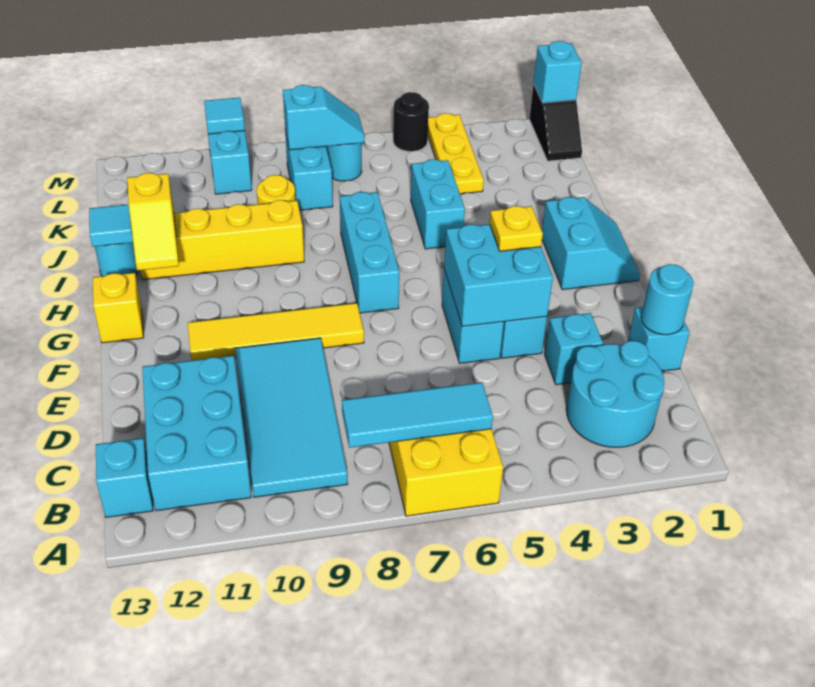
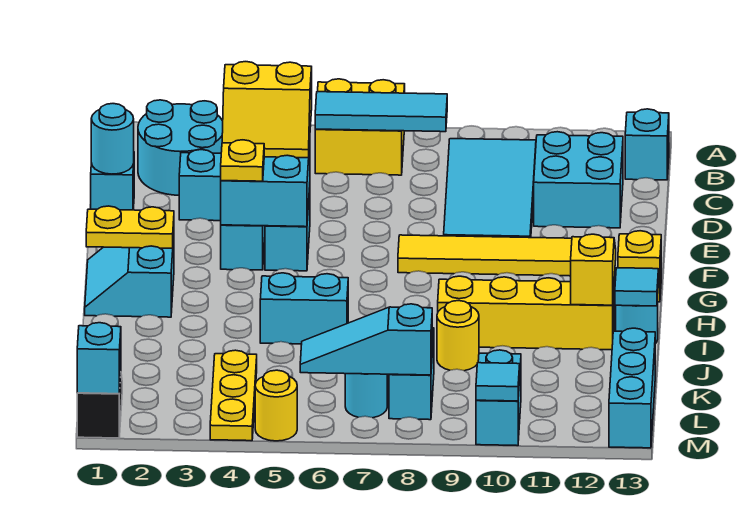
cyan brick B11:D12 level 1 -> cyan brick C11:D12 level 1
none -> yellow slope D4:E5 level 3 top D
none -> yellow plate G1:G2 level 2
cyan brick G7:I7 level 1 -> cyan brick K13:M13 level 1
cyan brick I5:J5 level 1 -> cyan brick I5:I6 level 1
cyan slope L7:L8 level 2 top 8 -> cyan slope L6:L8 level 2 top 8
black round brick M5 level 1 -> yellow round brick M5 level 1

